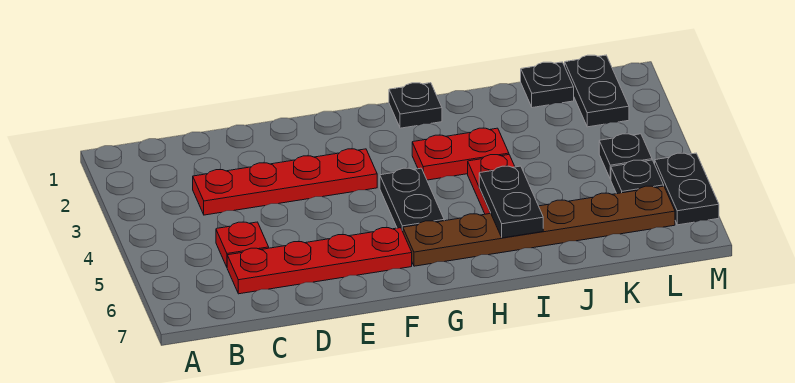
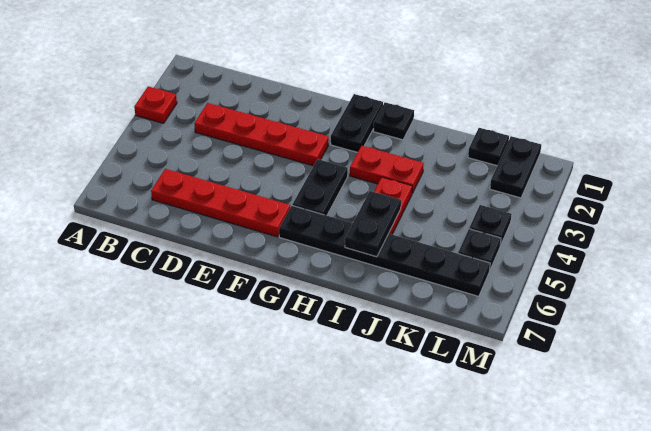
red plate C5 level 1 -> red plate A3 level 1
brown plate G6:L6 level 1 -> black plate G6:L6 level 1
black plate M5:M6 level 1 -> black plate G1:G2 level 1

